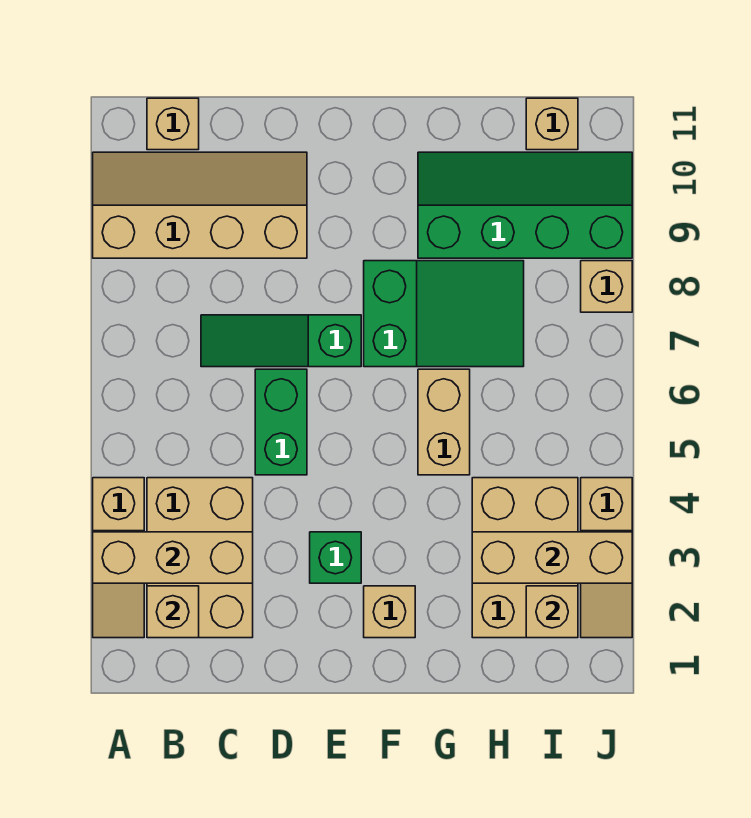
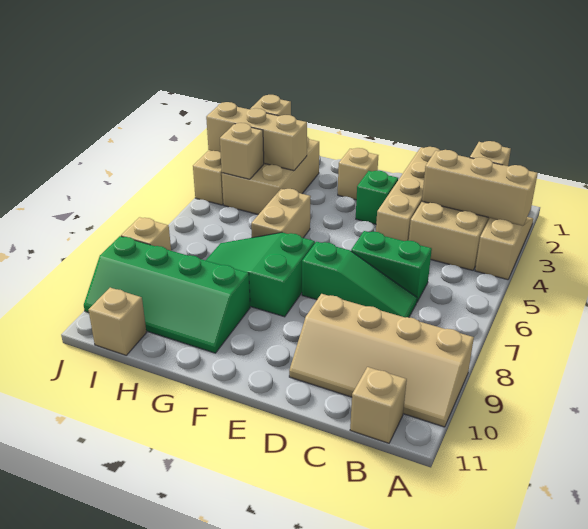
none -> tan brick D1:D4 level 1
green brick D5:D6 level 1 -> green brick C6:D6 level 1
none -> tan brick I4 level 2

